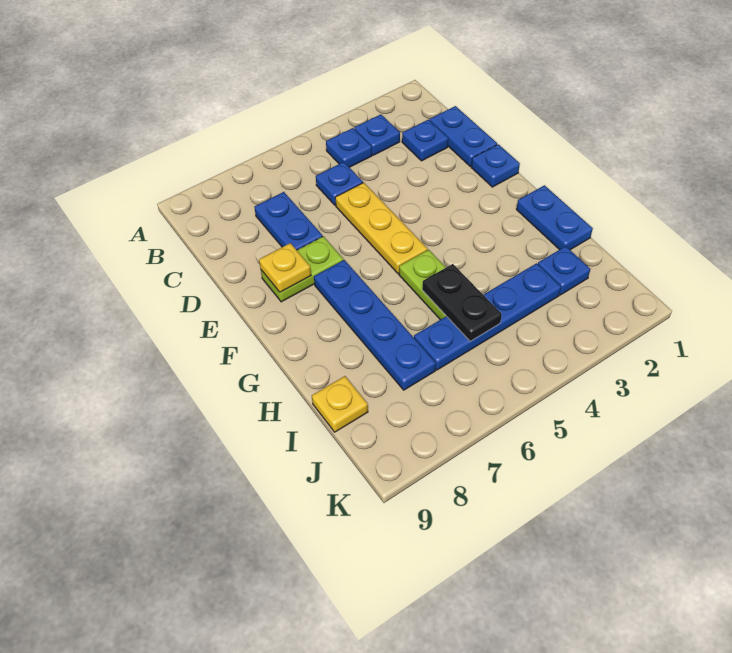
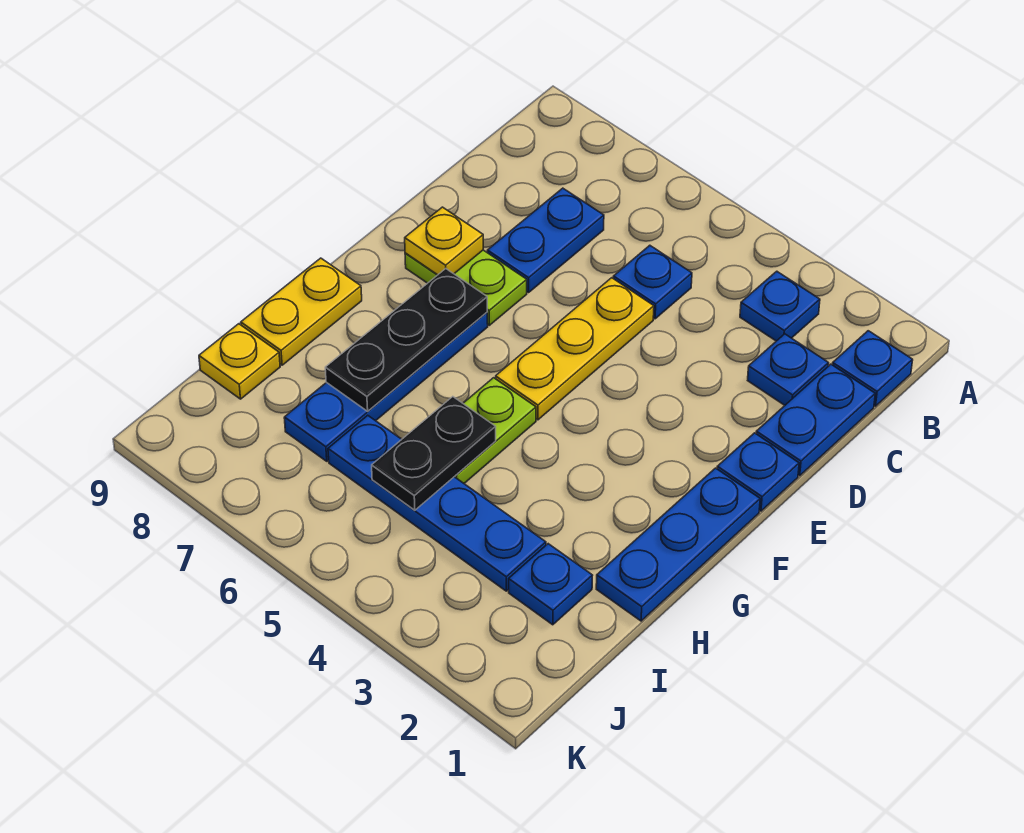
blue plate B4 level 1 -> blue plate B1 level 1
none -> black plate F7:H7 level 2
blue plate G1:H1 level 1 -> blue plate F1:H1 level 1
none -> yellow plate G9:H9 level 1

